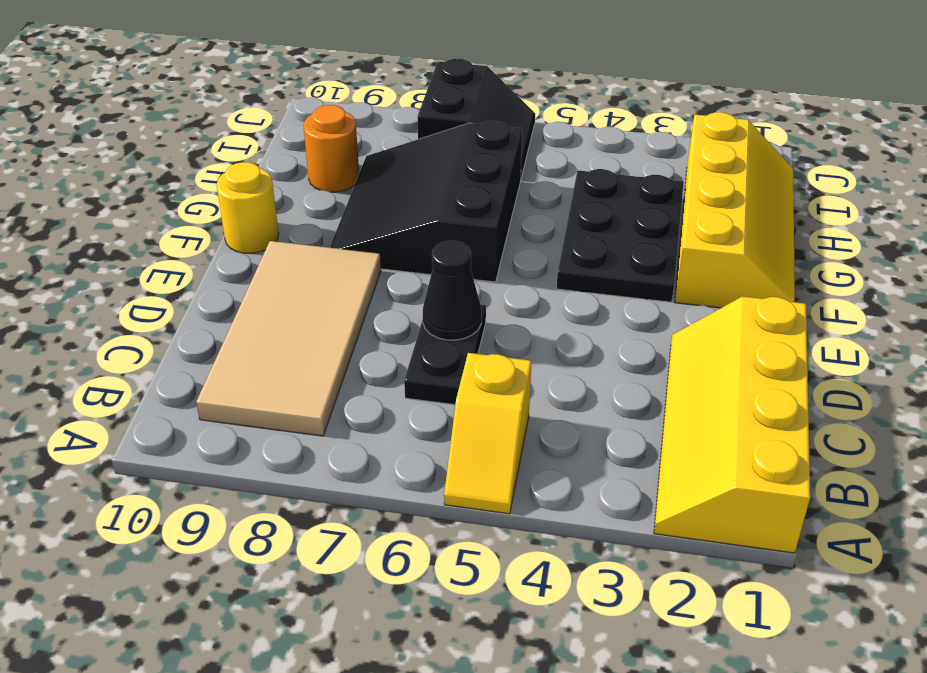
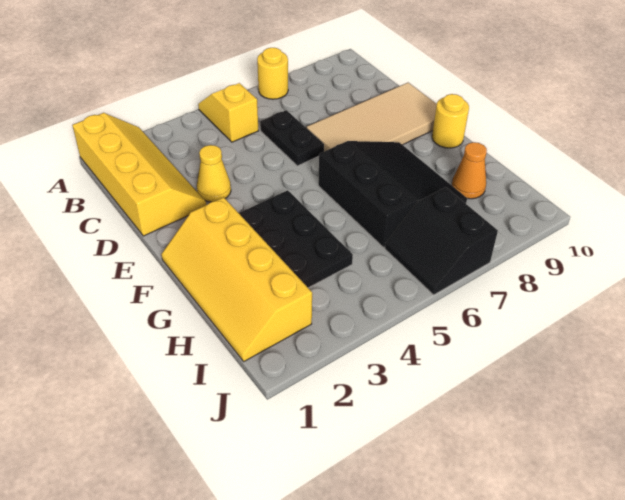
none -> yellow round brick A7 level 1
tan tile B8:E9 level 1 -> tan tile D7:E10 level 1
none -> yellow cone D3 level 1
black cone D6 level 2 -> none
orange round brick H9 level 1 -> orange cone H9 level 1

